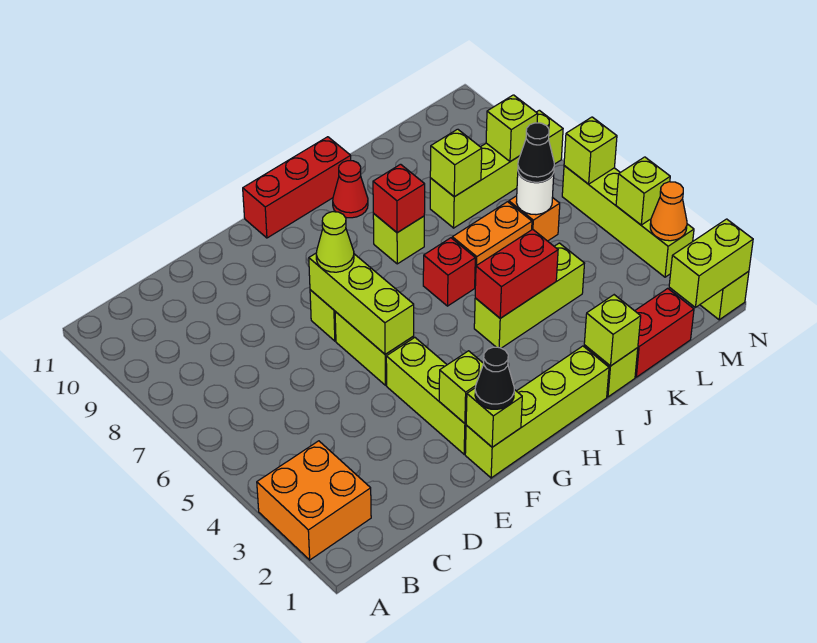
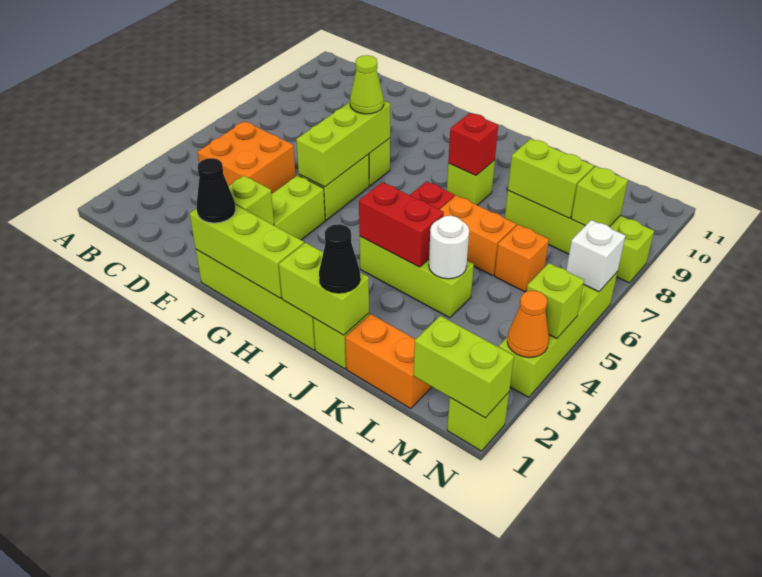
orange brick A2:B3 level 1 -> orange brick C4:D5 level 1
lime brick F1 level 2 -> lime brick F1:H1 level 2
red brick G11:I11 level 1 -> none
red cone I10 level 1 -> none
lime brick J1 level 2 -> lime brick I1:J1 level 2
red brick K1:L1 level 1 -> orange brick K1:L1 level 1
lime brick K8 level 2 -> lime brick K8:L8 level 2
white round brick L6 level 2 -> white round brick K4 level 2
black cone L6 level 3 -> black cone J1 level 3
lime brick N6 level 2 -> white brick N6 level 2

